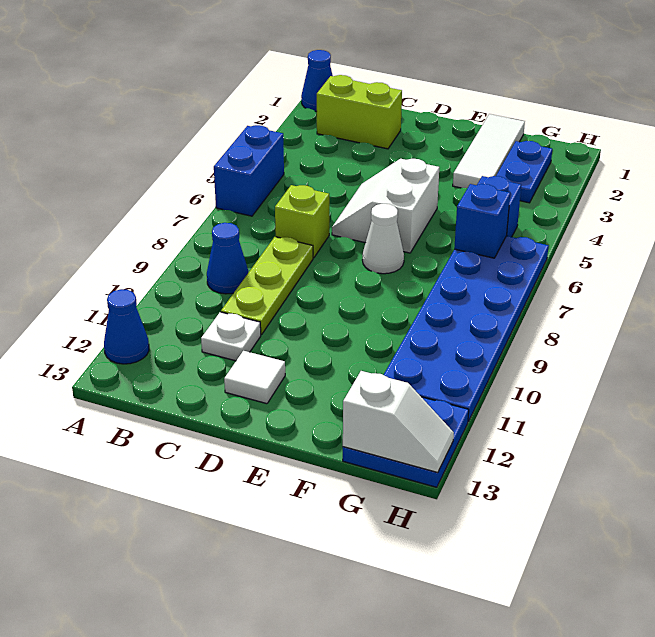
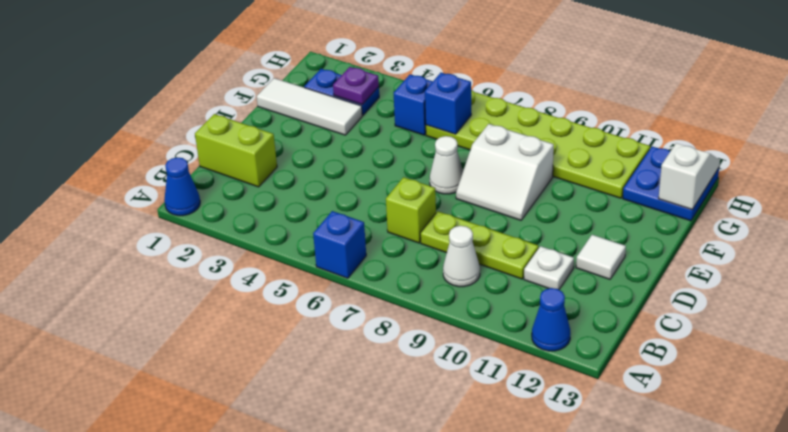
blue brick A5:A6 level 1 -> blue brick A6 level 1
lime brick B2:C2 level 1 -> lime brick C1:C2 level 1
blue cone B9 level 1 -> white cone B9 level 1
white slope D5:E6 level 1 top E -> white slope E8:F9 level 1 top F
none -> purple plate G3 level 2
blue plate G6:H11 level 1 -> lime plate G6:H11 level 1

